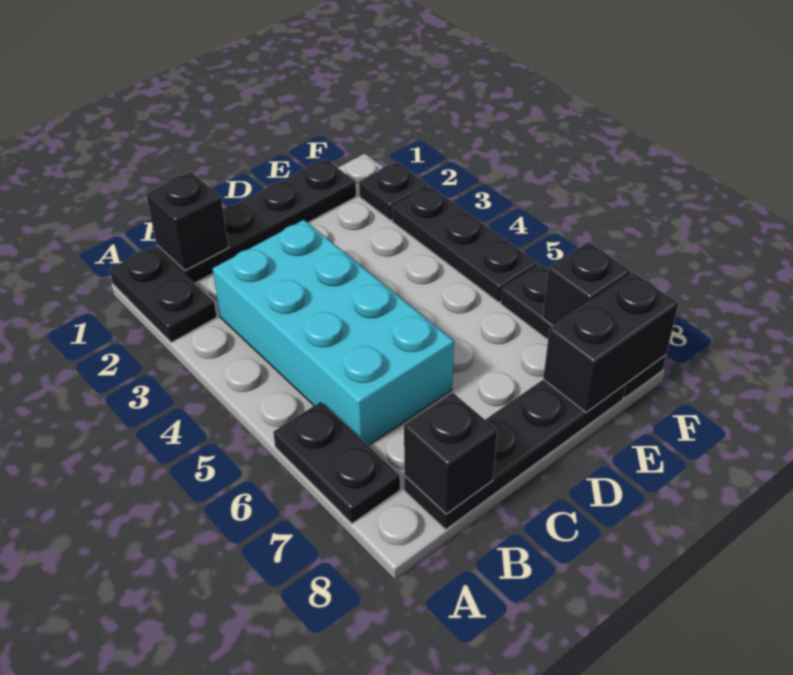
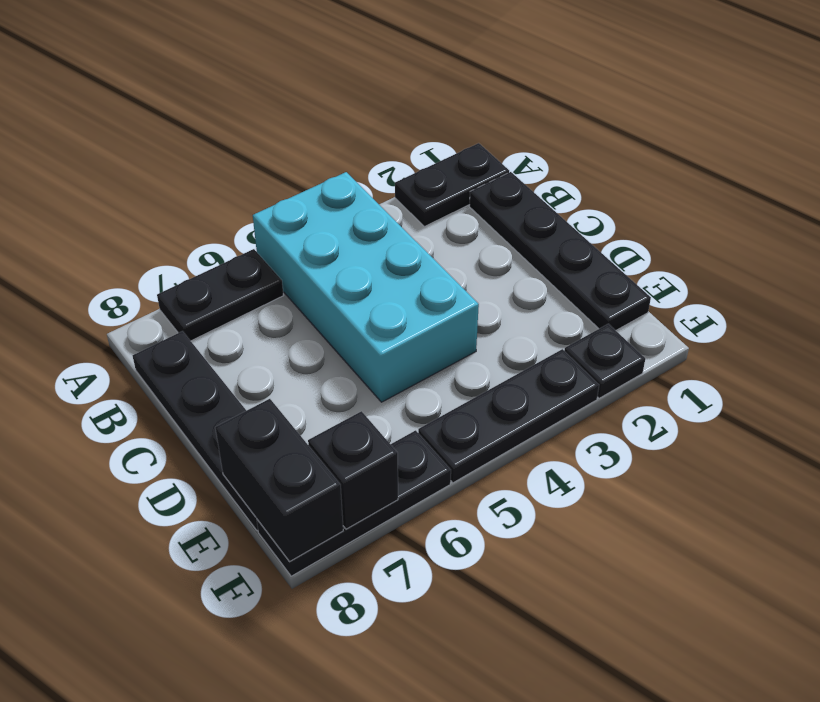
black brick B1 level 2 -> none
cyan brick B3:C6 level 1 -> cyan brick A4:D5 level 1
black brick B8 level 2 -> none

